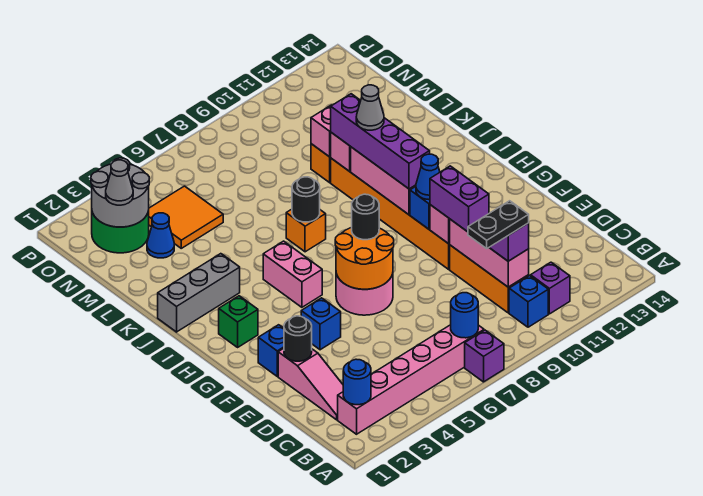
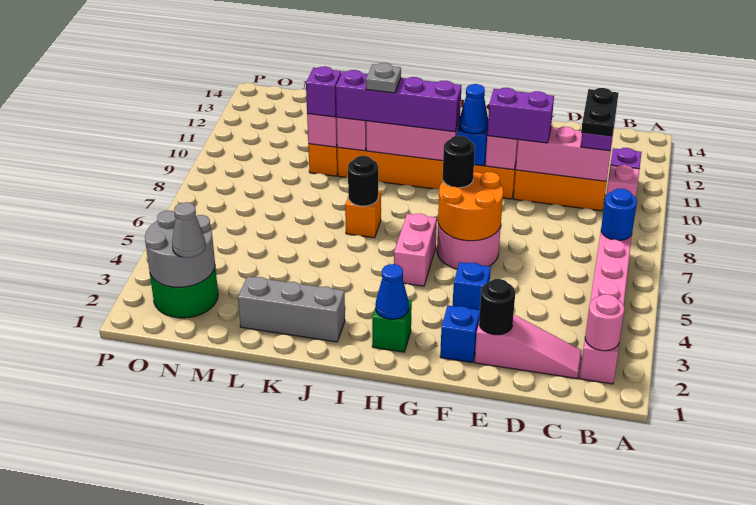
purple brick A7 level 1 -> purple brick L10 level 3
blue round brick B2 level 2 -> pink round brick B2 level 2
blue brick B10 level 1 -> pink brick B10 level 1
pink brick H5:I5 level 1 -> pink brick H5:H6 level 1
grey brick J1:J3 level 1 -> grey brick J2:L2 level 1
grey cone J10 level 4 -> grey plate J10 level 4
blue cone M3 level 1 -> blue cone H2 level 2
orange tile M4:N5 level 1 -> none

